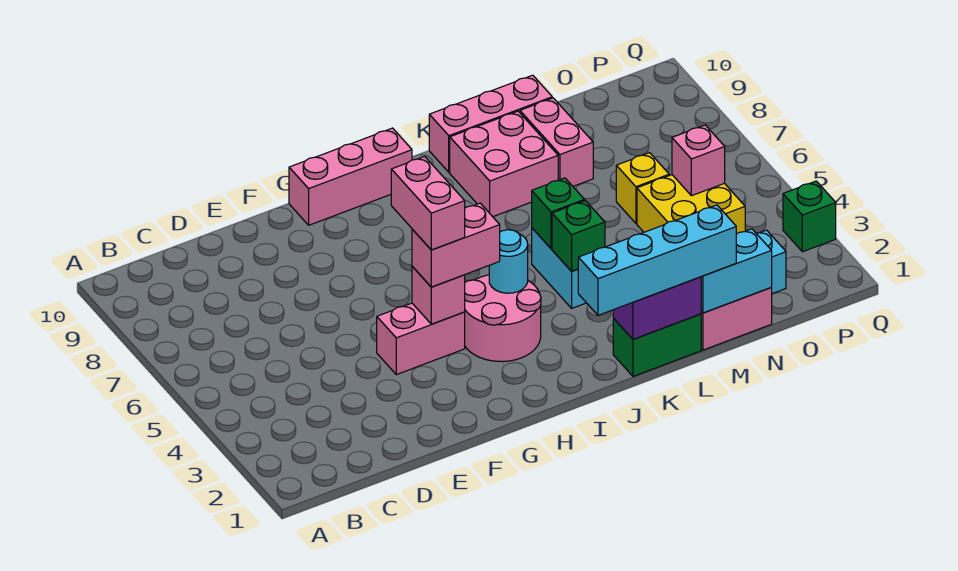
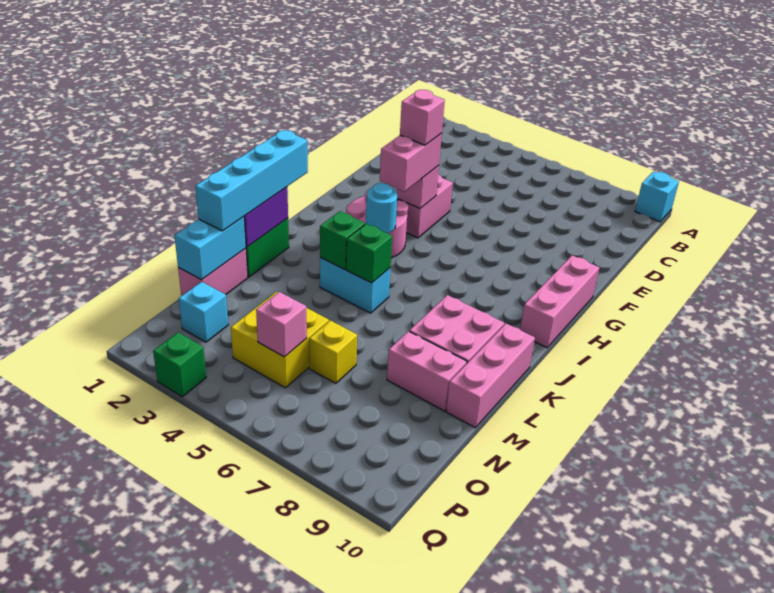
none -> cyan brick A10 level 1
pink brick G4:G5 level 4 -> pink brick G4 level 4

